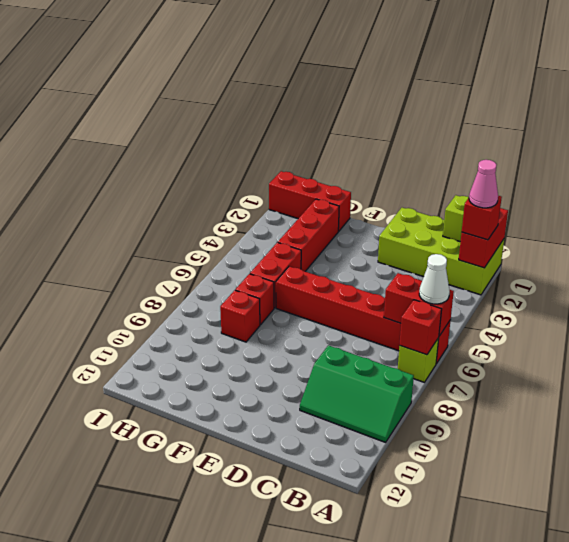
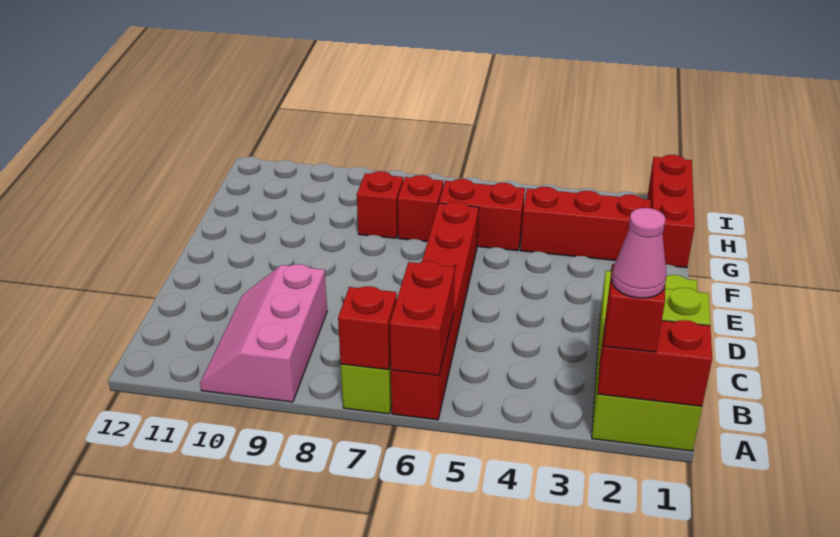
white cone A6 level 3 -> none
green slope A9:C10 level 1 top 9 -> pink slope A9:C10 level 1 top 9

